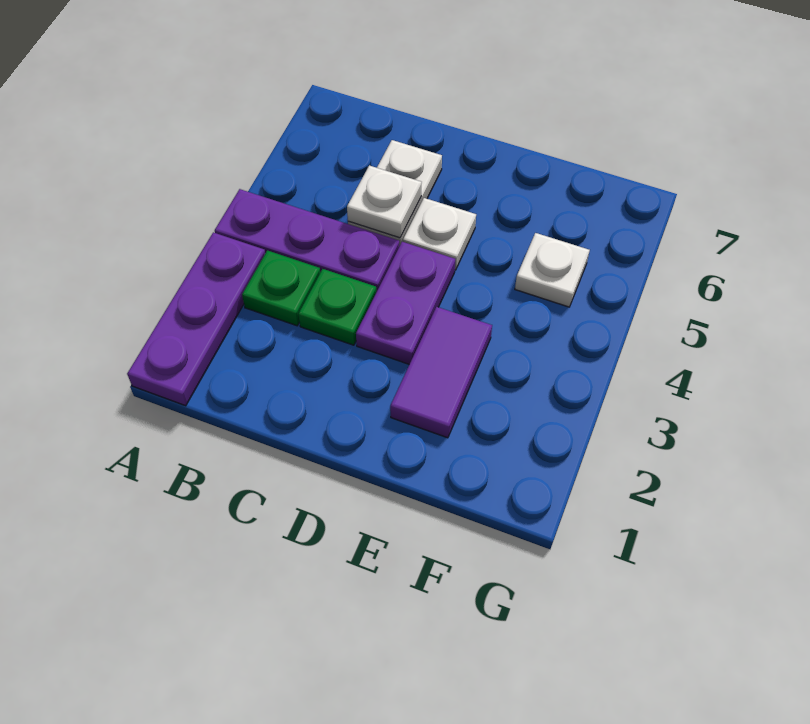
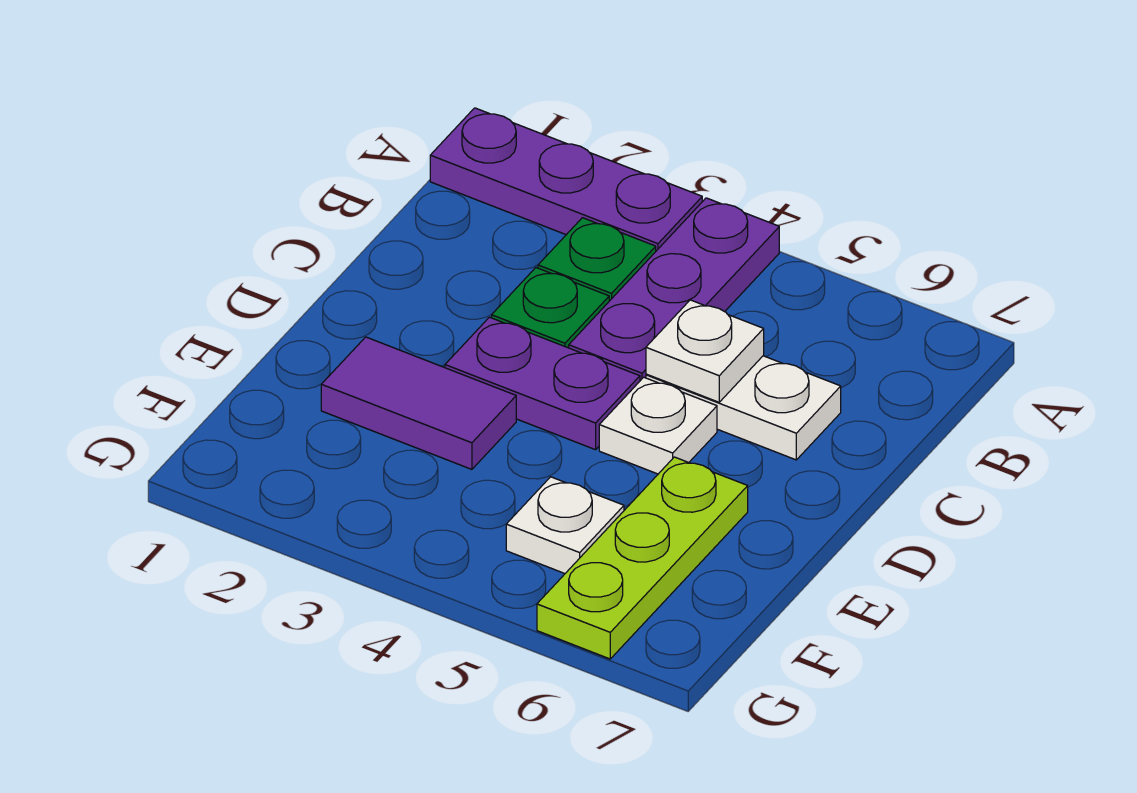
none -> lime plate E6:G6 level 1

